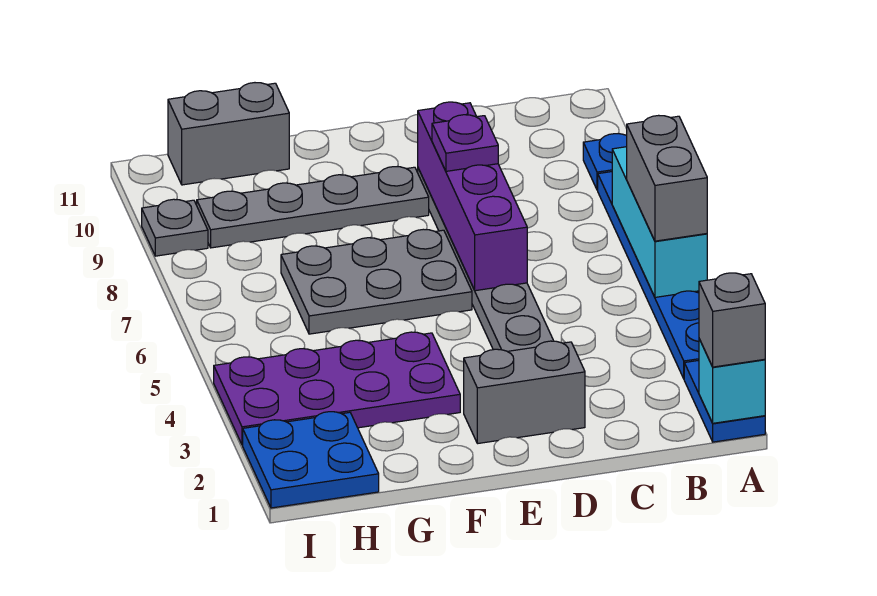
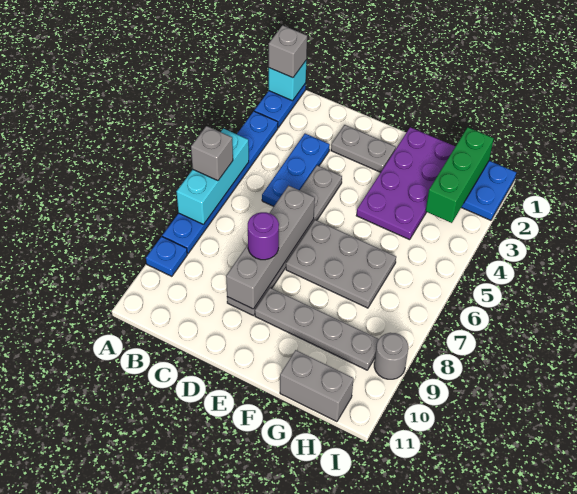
grey brick A5:A6 level 3 -> grey brick A6 level 3
none -> blue plate C3:C5 level 1
grey brick D2:E2 level 1 -> grey plate D2:E2 level 1
purple brick D6:D9 level 2 -> grey brick D6:D9 level 2
purple plate D8 level 3 -> purple round brick D8 level 3
purple plate F3:I4 level 1 -> purple plate F1:G4 level 1
none -> green brick H1:H3 level 2
grey plate I9 level 1 -> grey round brick I9 level 1

